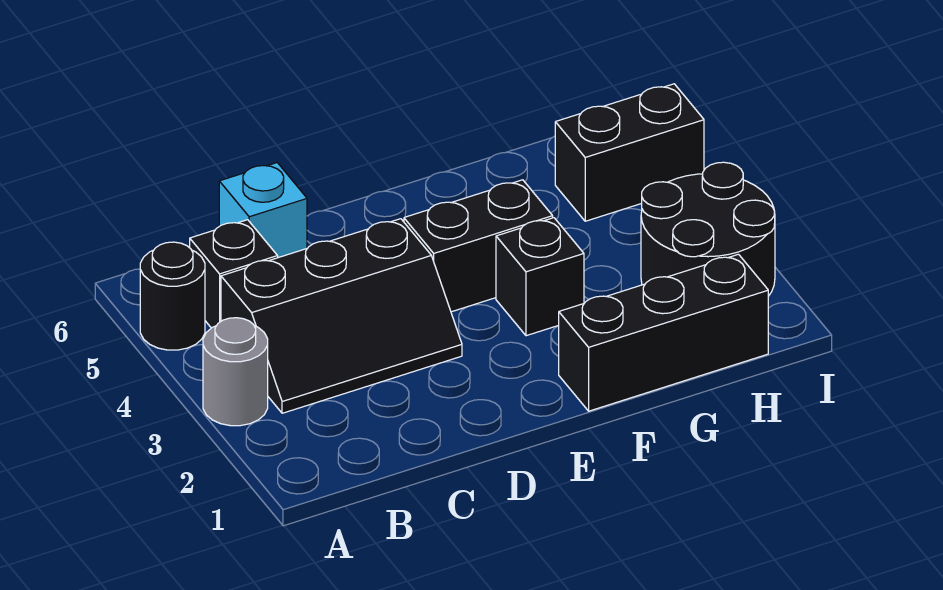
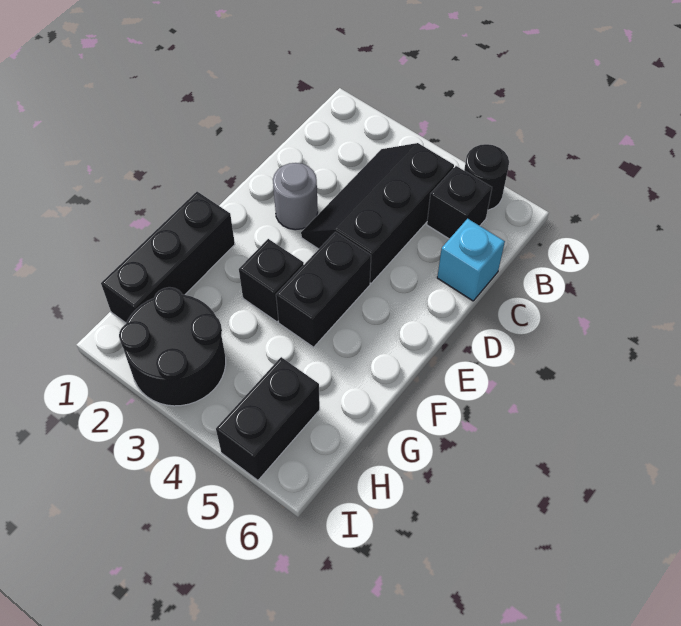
grey round brick A3 level 1 -> grey round brick D2 level 1

